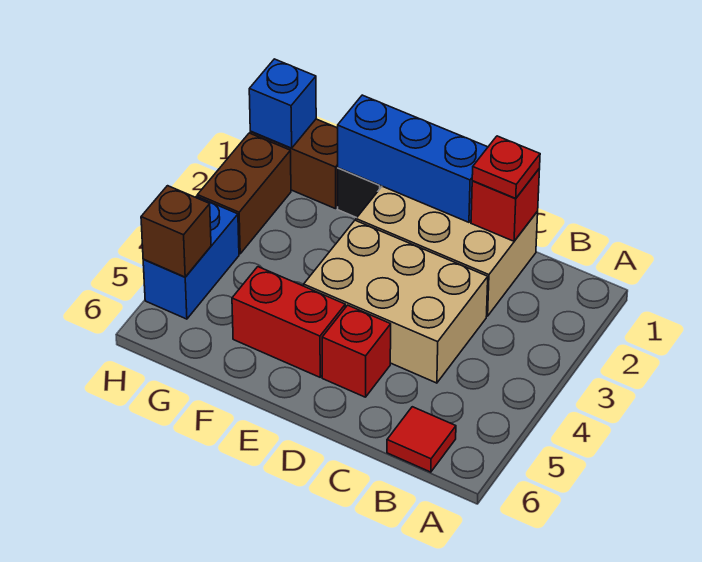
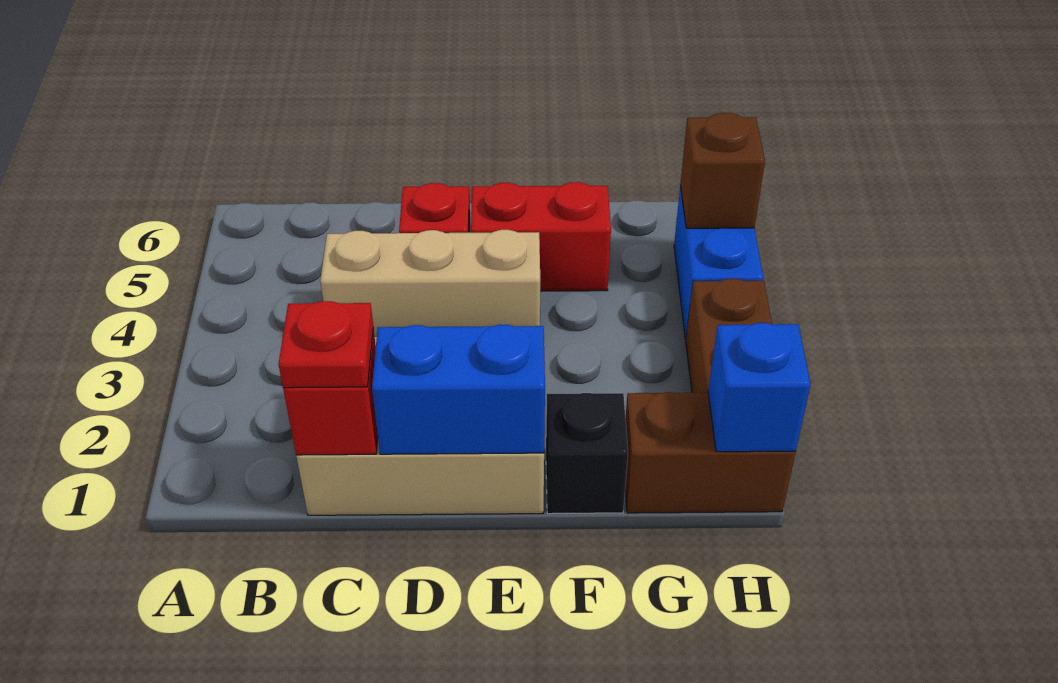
red tile B6 level 1 -> none
tan brick C3:E4 level 1 -> tan brick C4:E4 level 1
blue brick D1:F1 level 2 -> blue brick D1:E1 level 2

